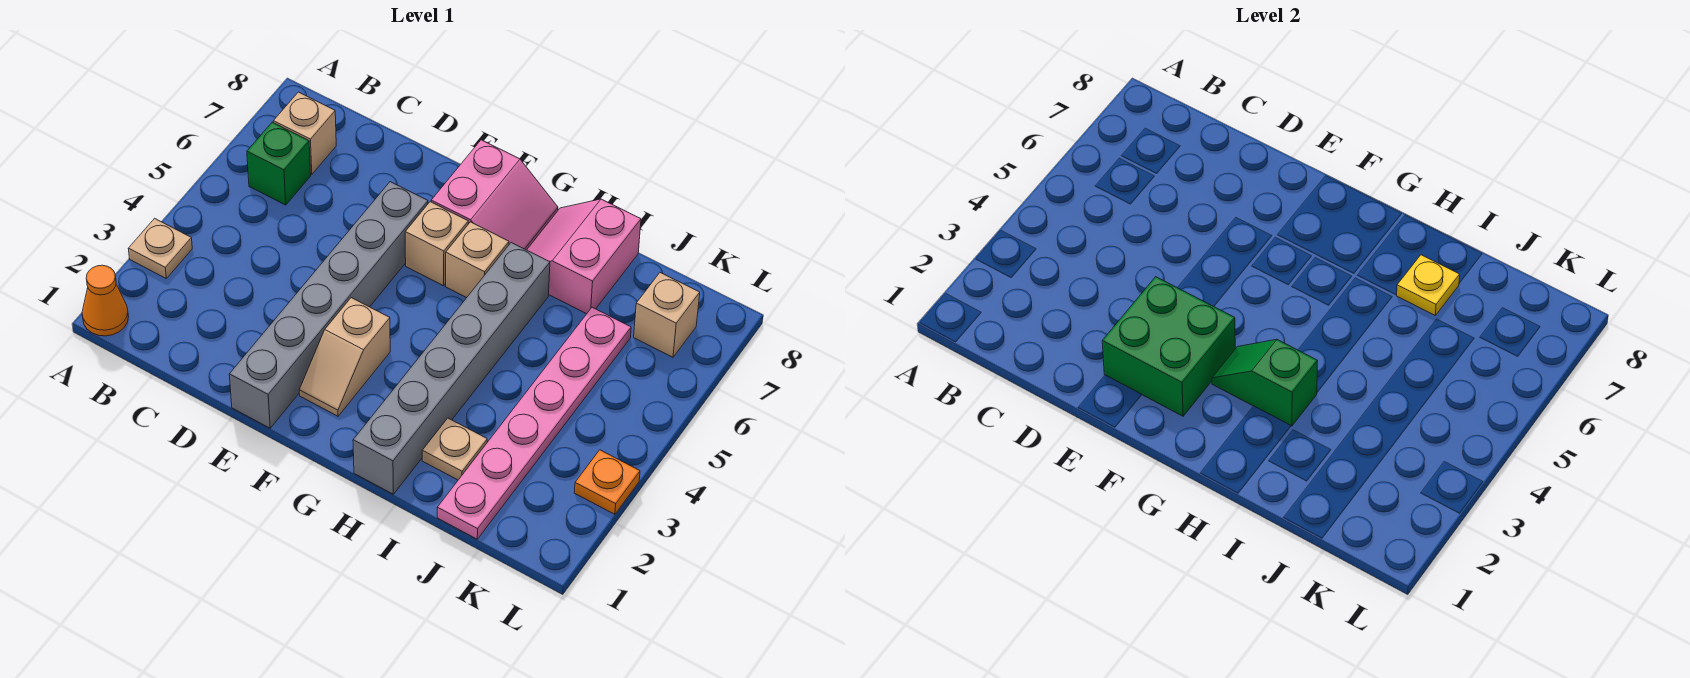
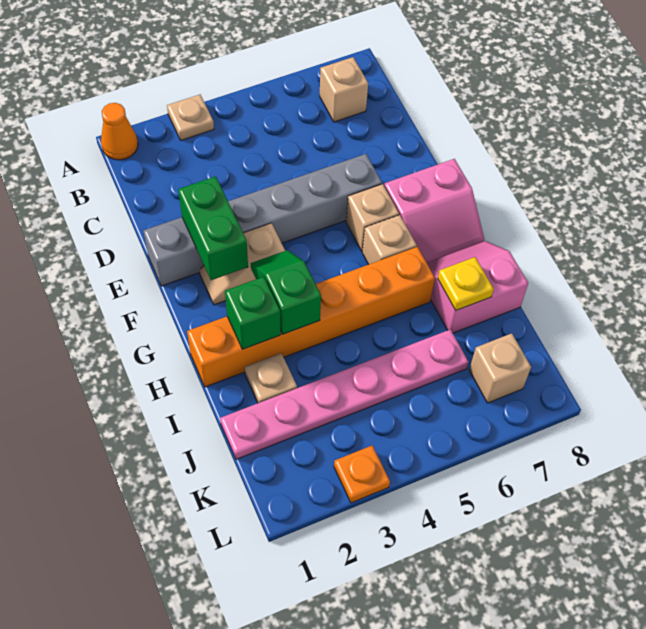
green brick B6 level 1 -> green brick H2 level 2
green brick E2:F3 level 2 -> green brick E2:F2 level 2
grey brick H1:H6 level 1 -> orange brick H1:H6 level 1

